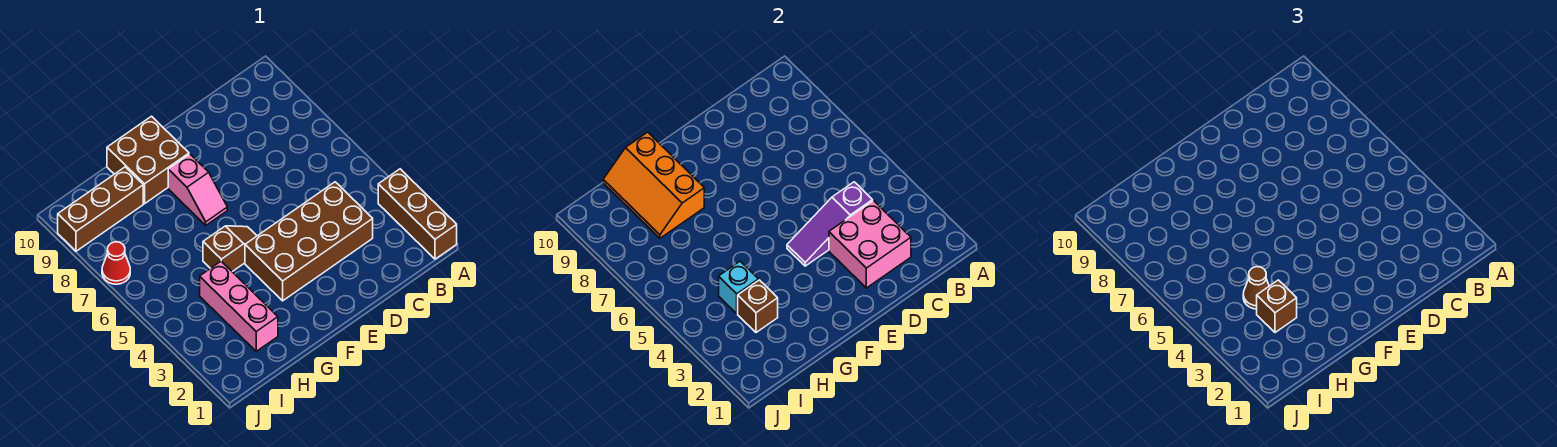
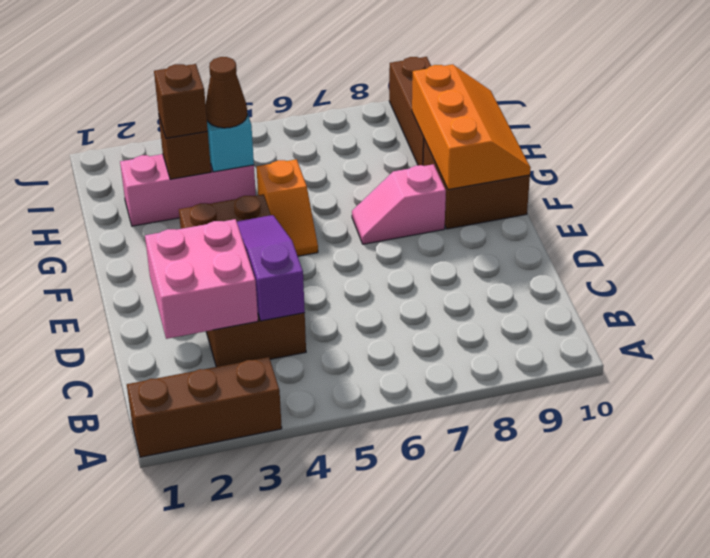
brown slope F5:G5 level 1 top G -> orange slope F5:G5 level 1 top G
orange slope G8:H10 level 2 top G -> orange slope F9:H10 level 2 top 9
red cone J7 level 1 -> none

